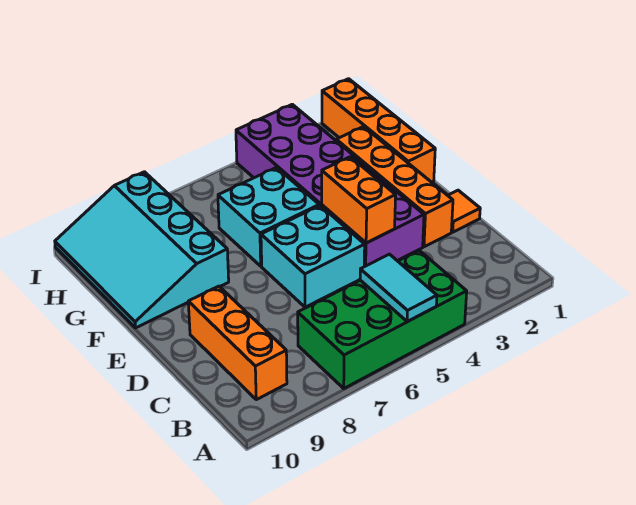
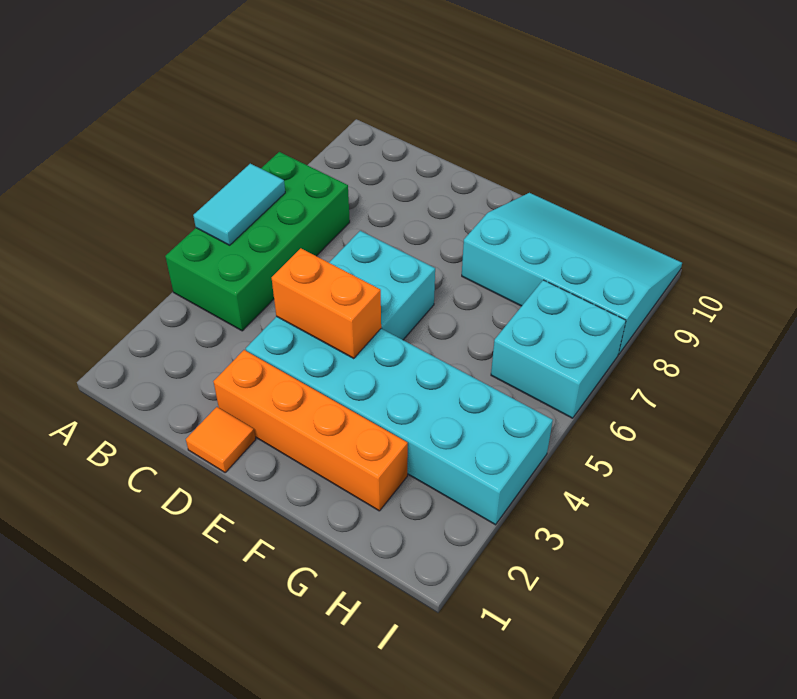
cyan tile A5:B5 level 2 -> cyan tile A5:A6 level 2
orange brick B9:D9 level 1 -> none
purple brick D3:I4 level 1 -> cyan brick D3:I4 level 1
orange brick F1:I1 level 1 -> none
cyan brick F5:G6 level 1 -> cyan brick H6:I7 level 1

